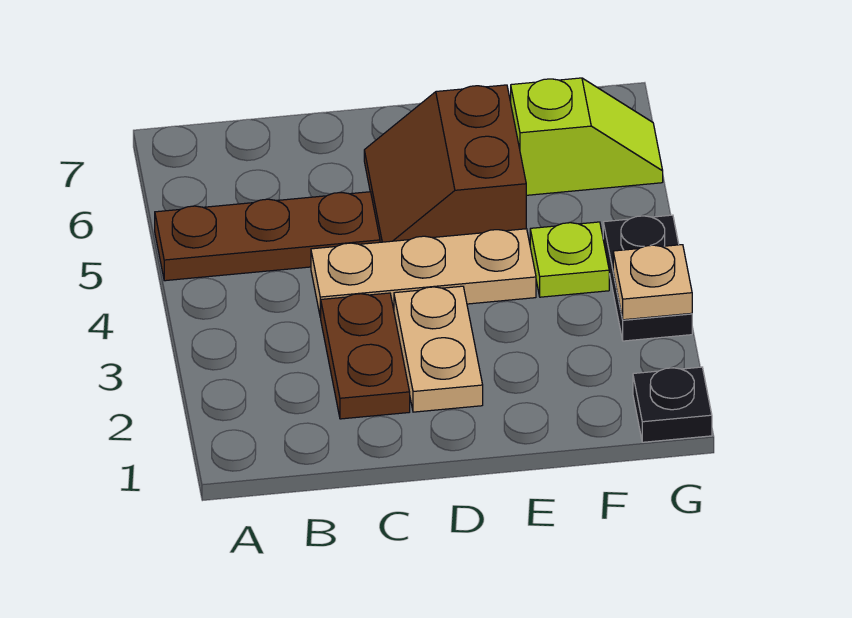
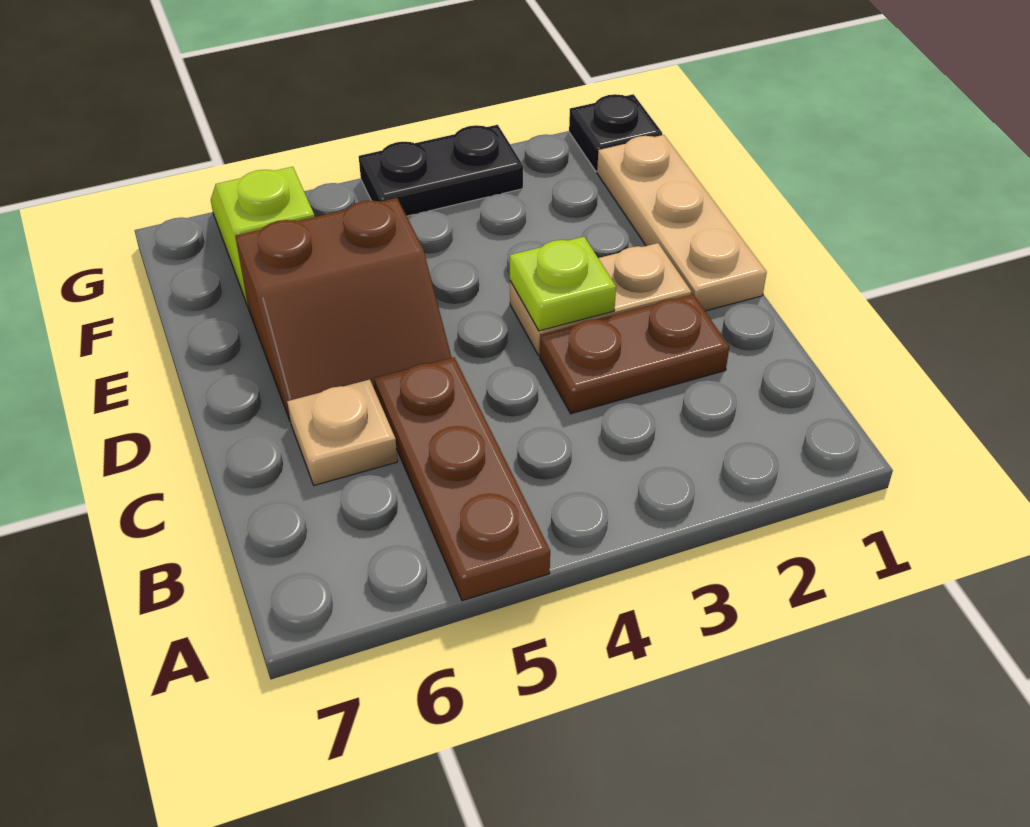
tan plate C4:E4 level 1 -> tan plate D1:F1 level 1
lime plate F4 level 1 -> lime plate D3 level 2
tan plate G3 level 2 -> tan plate C6 level 1

